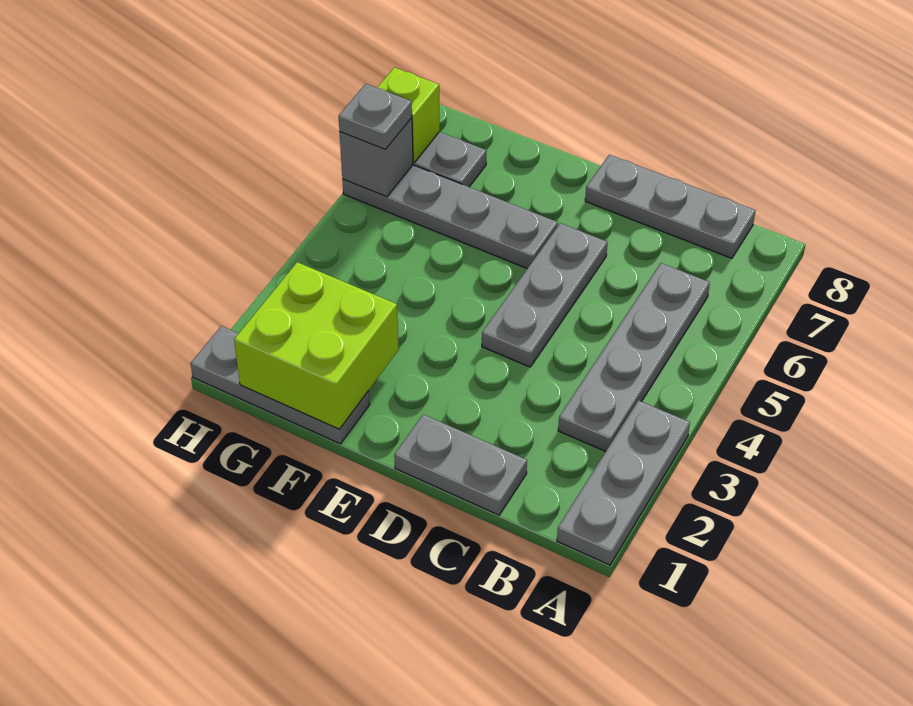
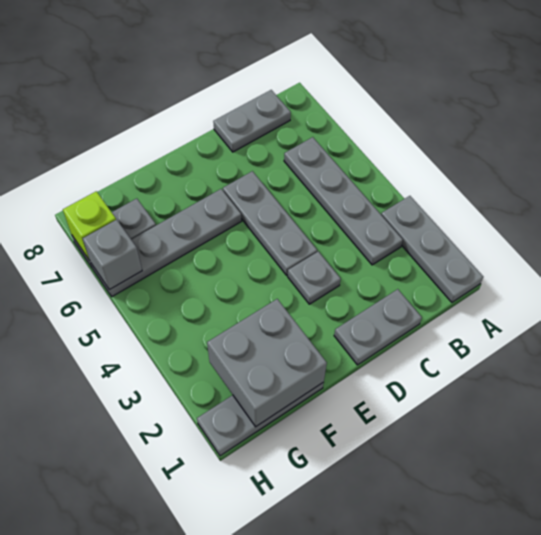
grey plate B8:D8 level 1 -> grey plate B8:C8 level 1
lime brick F1:G2 level 2 -> grey brick F1:G2 level 2
grey plate H6 level 3 -> grey plate D3 level 1

